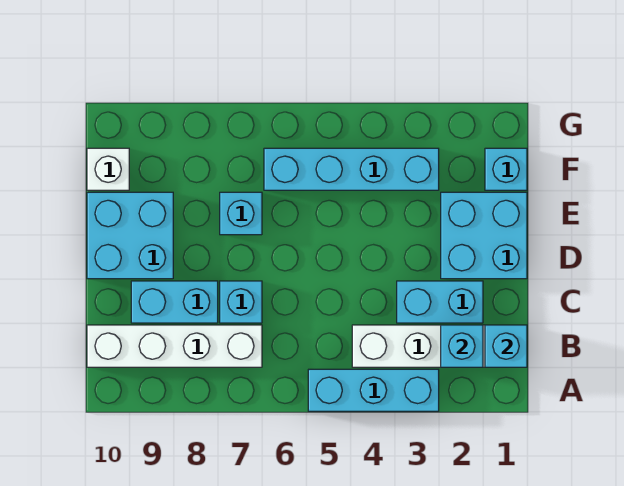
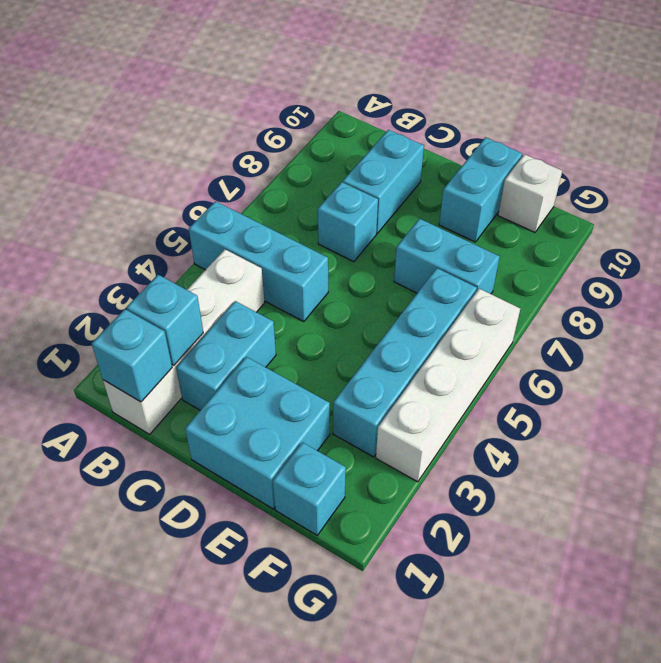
cyan brick A3:A5 level 1 -> cyan brick A5:C5 level 1
white brick B7:B10 level 1 -> white brick G3:G6 level 1
cyan brick D9:E10 level 1 -> cyan brick E9:E10 level 1
cyan brick E7 level 1 -> cyan brick E7:F7 level 1

